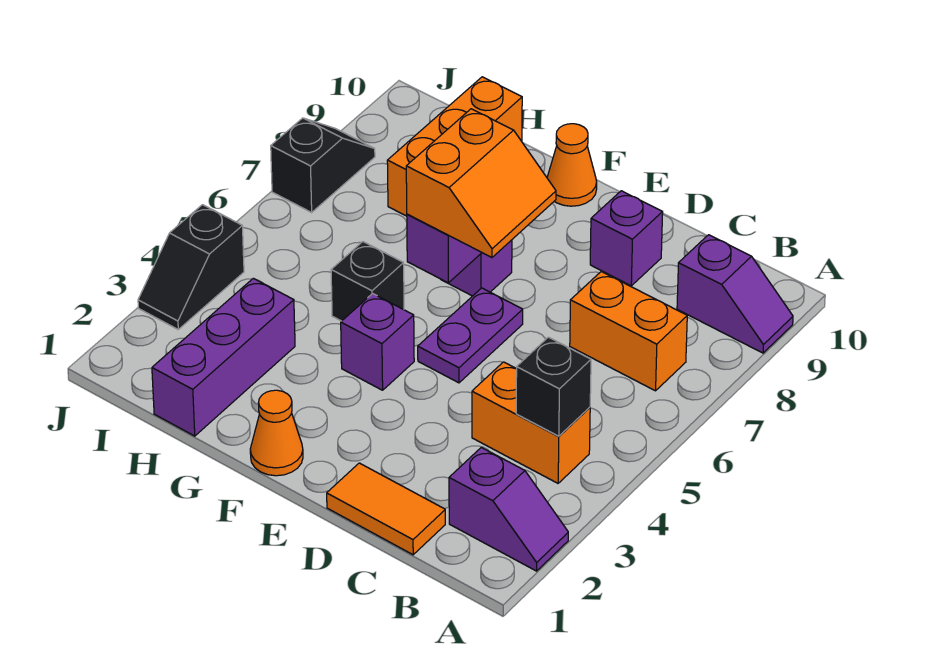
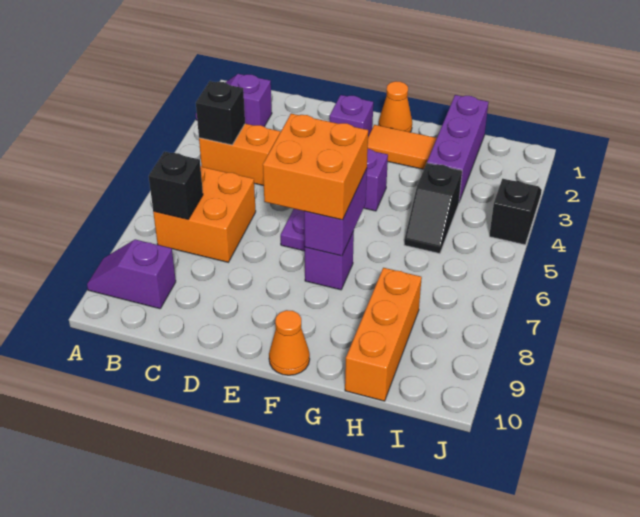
orange brick B7:C7 level 1 -> orange brick B6:C7 level 1
orange tile C1:D1 level 1 -> orange tile F2:G2 level 1
purple brick D9 level 1 -> purple brick E2 level 1
orange slope E6:F7 level 3 top F -> orange brick E6:F7 level 3
black brick G5 level 1 -> black brick B7 level 2
black slope J7:J8 level 1 top 7 -> black slope H4:H5 level 1 top 4

